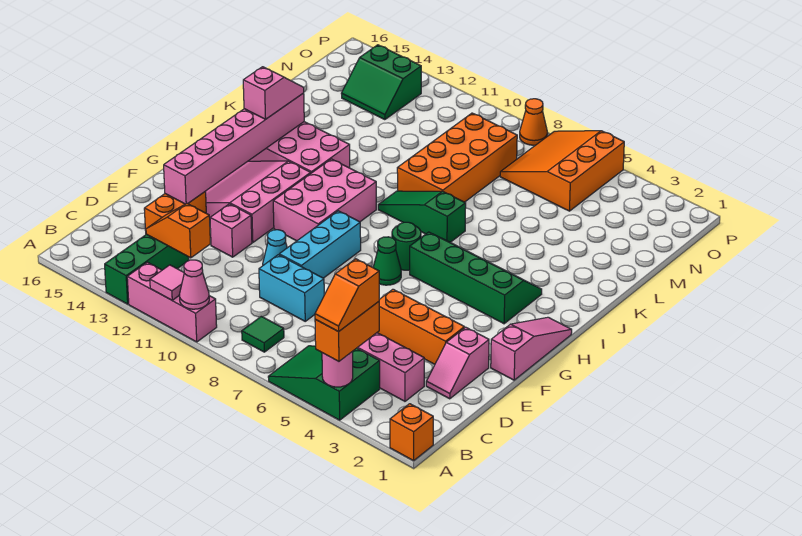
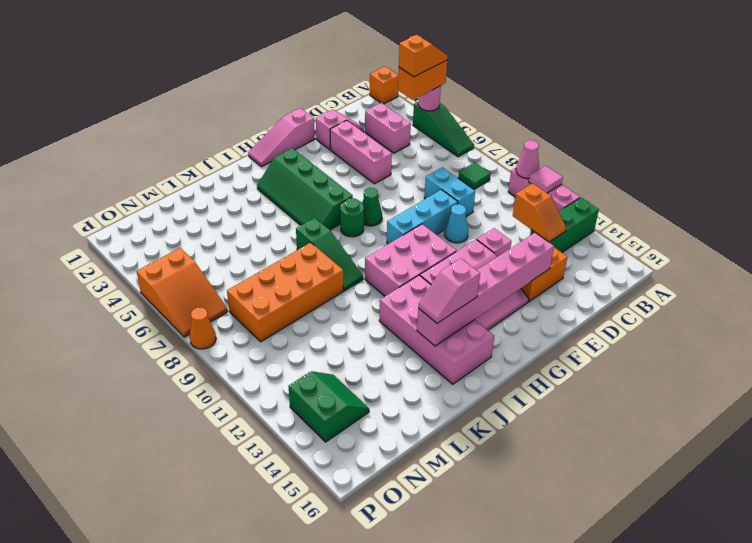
green slope A4:B6 level 1 top 4 -> green slope A4:A6 level 1 top 4
orange brick E3:E5 level 1 -> pink brick E3:E5 level 1
orange slope N5:P7 level 1 top 5 -> orange slope O5:P7 level 1 top 5

